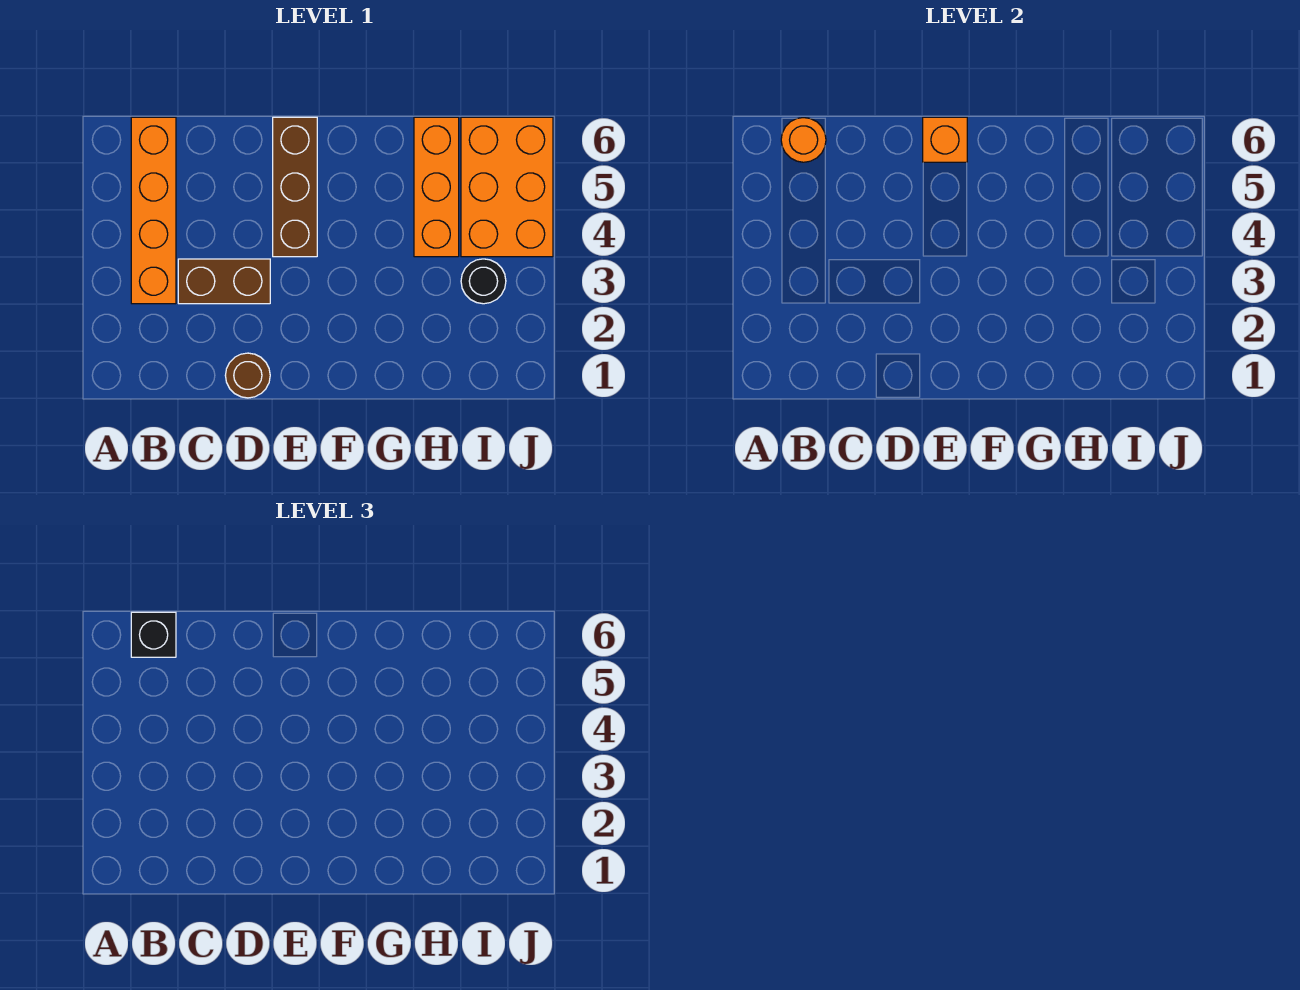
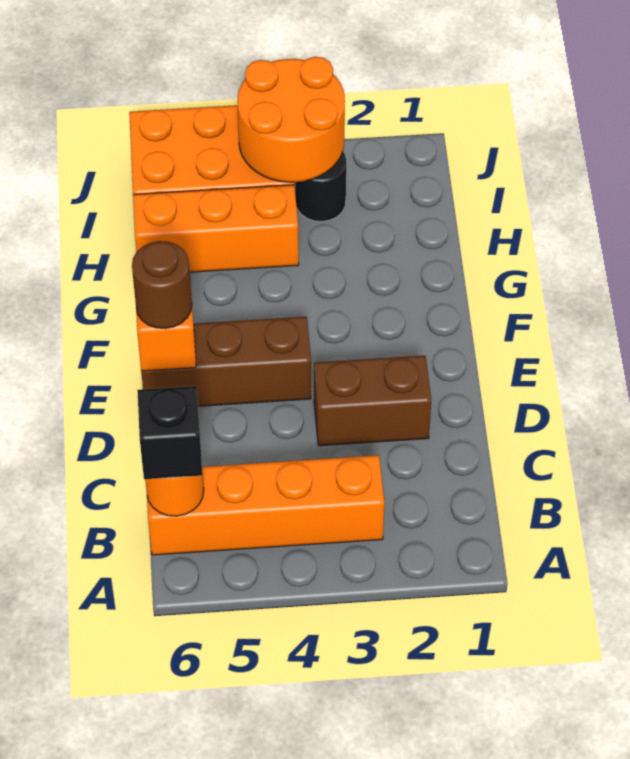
brown brick C3:D3 level 1 -> brown brick D2:D3 level 1
brown round brick D1 level 1 -> brown round brick E6 level 3
none -> orange round brick I3:J4 level 2

